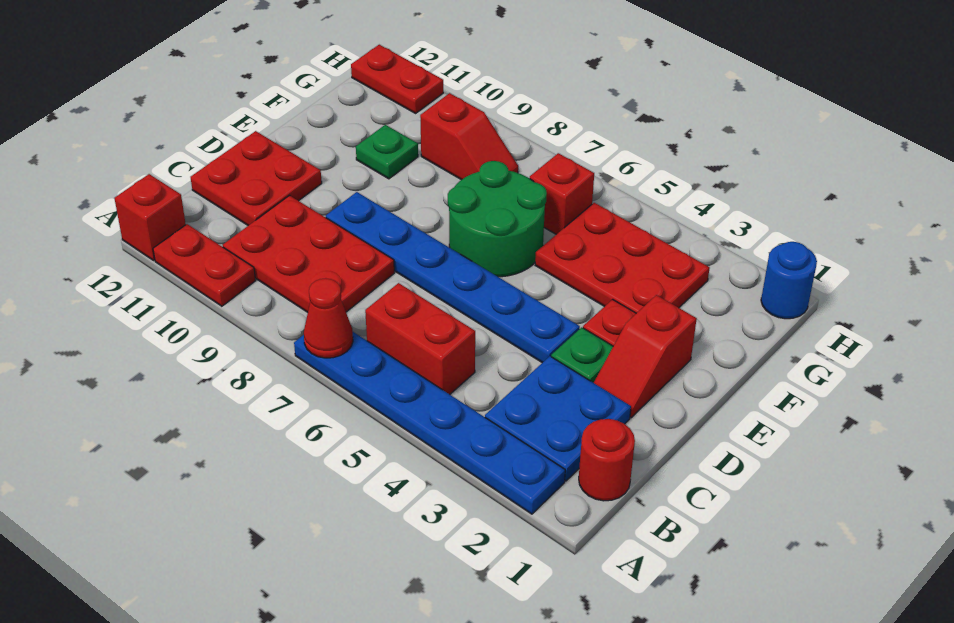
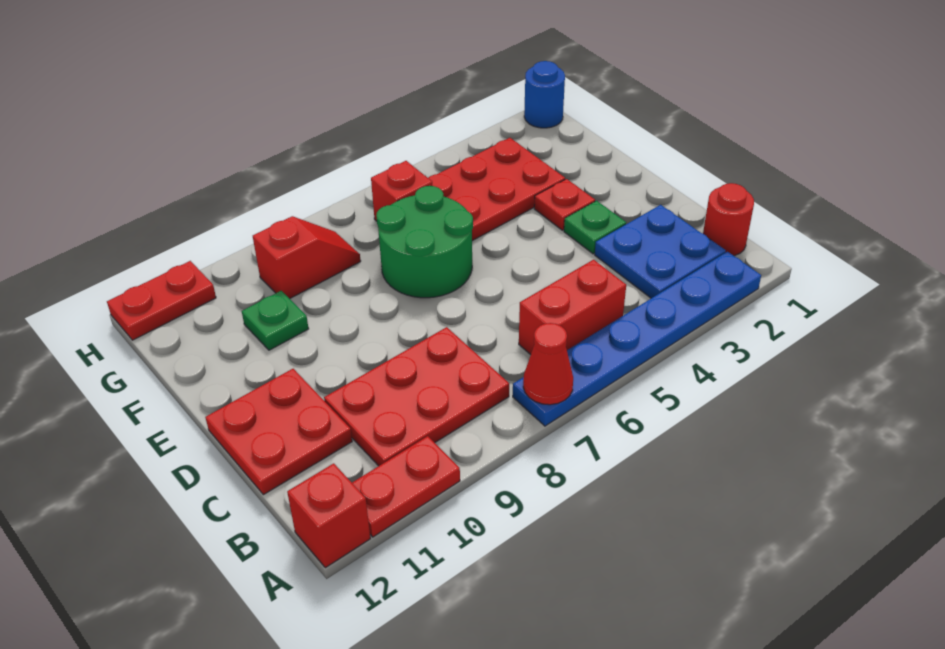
red slope D2:E2 level 1 top E -> none
blue plate D4:D9 level 1 -> none

